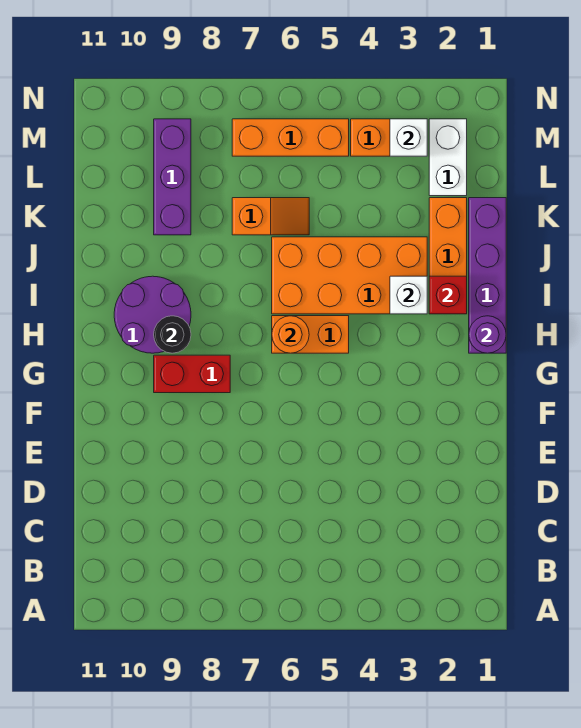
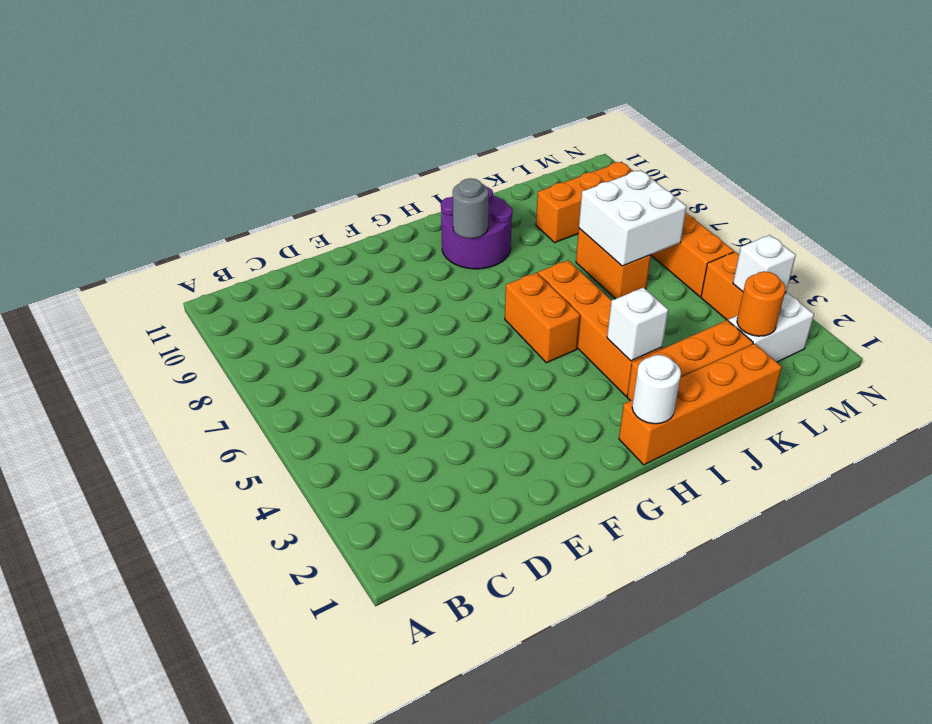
red brick G8:G9 level 1 -> none
purple brick H1:K1 level 1 -> orange brick H1:K1 level 1
purple round brick H1 level 2 -> white round brick H1 level 2
orange round brick H6 level 2 -> orange round brick L2 level 2
black round brick H9 level 2 -> grey round brick H9 level 2
red brick I2 level 2 -> none
orange brick I3:J6 level 1 -> orange brick I3:I6 level 1
orange slope K6:K7 level 1 top 7 -> orange brick K6:K7 level 1
none -> white brick K6:L7 level 2
purple brick K9:M9 level 1 -> orange brick K9:M9 level 1

